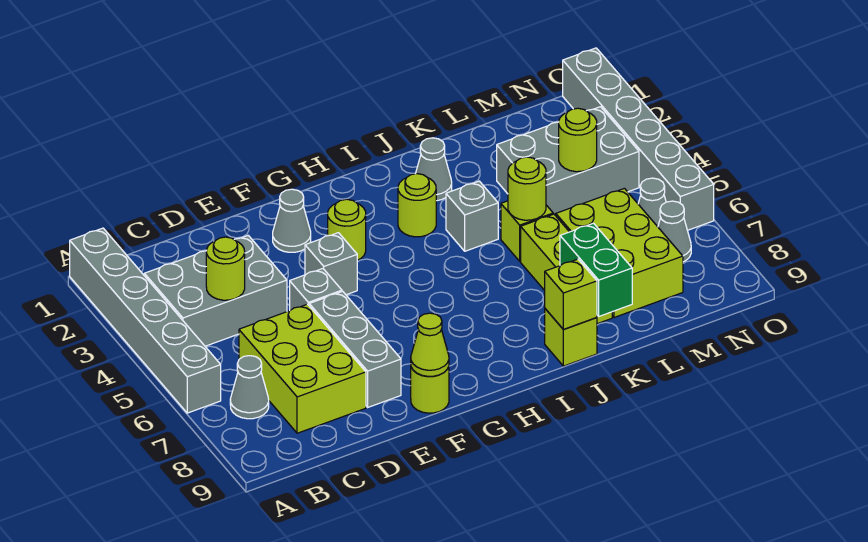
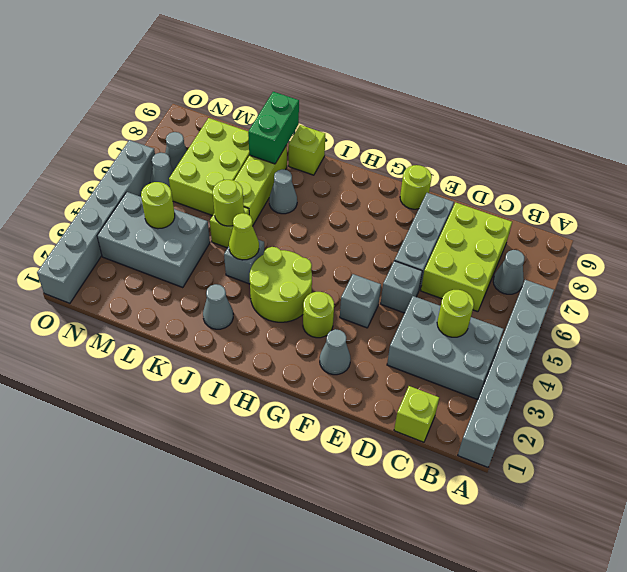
lime cone F9 level 2 -> lime cone J4 level 2
lime round brick I3 level 1 -> lime round brick H3:I4 level 1
none -> grey cone J7 level 1
lime brick J9 level 2 -> lime brick C1 level 1

